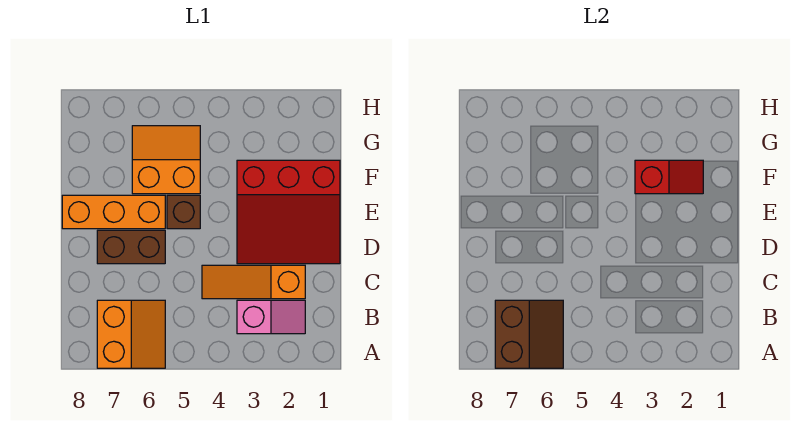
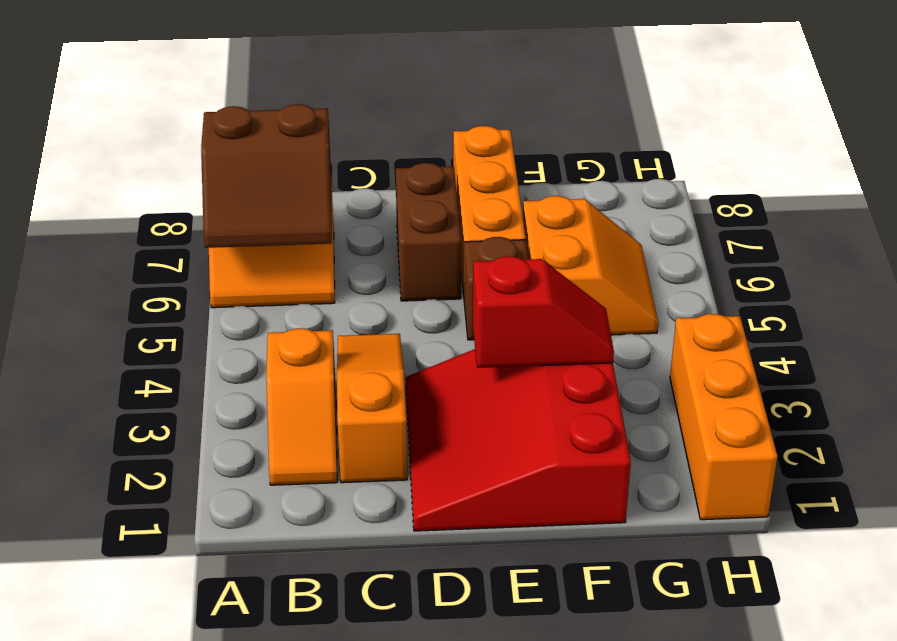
pink slope B2:B3 level 1 top 3 -> orange slope B2:B3 level 1 top 3
red slope F2:F3 level 2 top 3 -> red slope E3:F3 level 2 top E
none -> orange brick H1:H3 level 1

